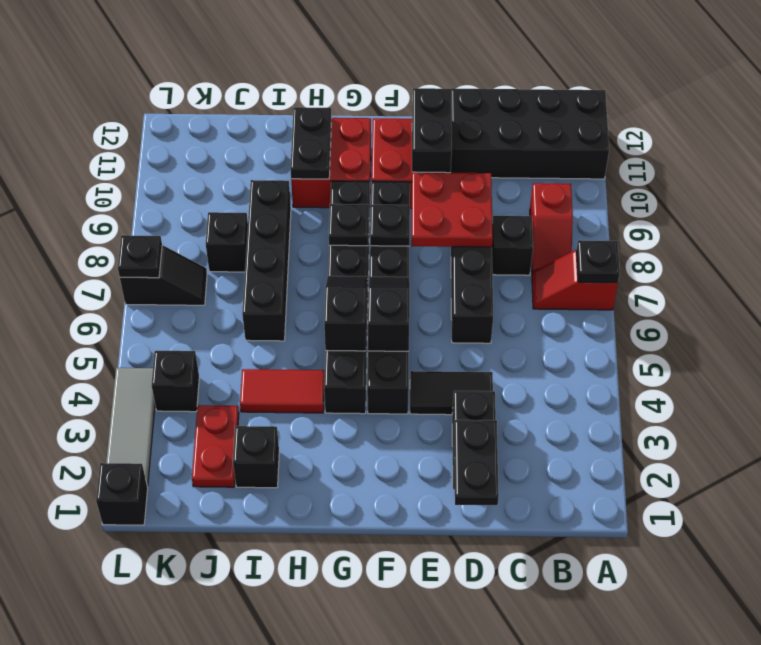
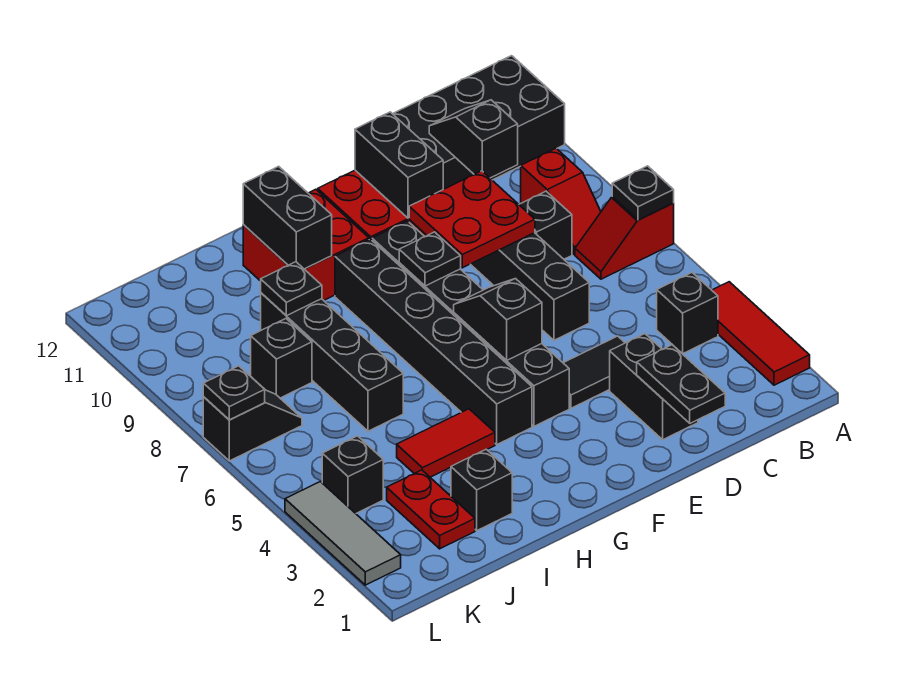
none -> red tile A2:A4 level 1
black slope G5:G6 level 2 top 5 -> black slope C10:C11 level 2 top 10
black plate G8 level 2 -> black plate I9 level 2
black plate H10:H11 level 2 -> black brick H10:H11 level 2
black brick L1 level 1 -> black brick B4 level 1

